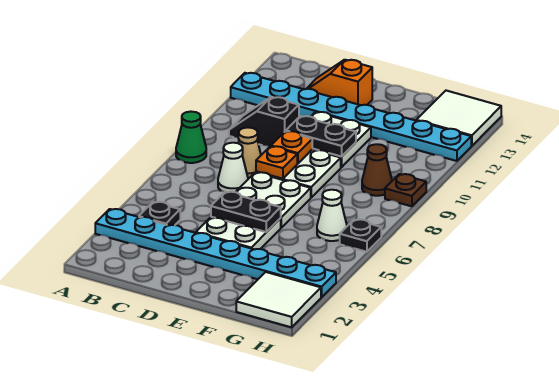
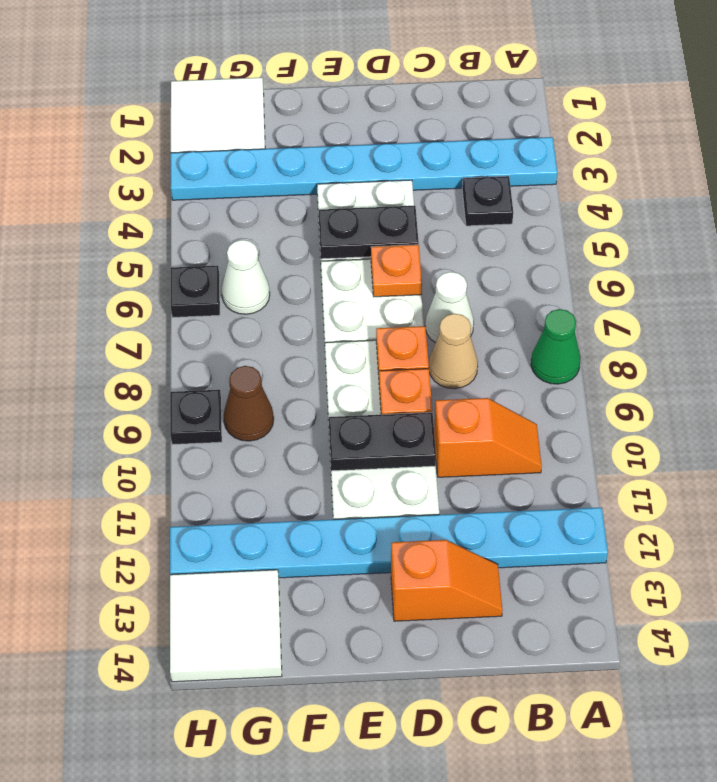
black slope B10:C10 level 1 top C -> orange slope B10:C10 level 1 top C
none -> orange plate D6 level 2
brown plate H9 level 1 -> black plate H9 level 1

